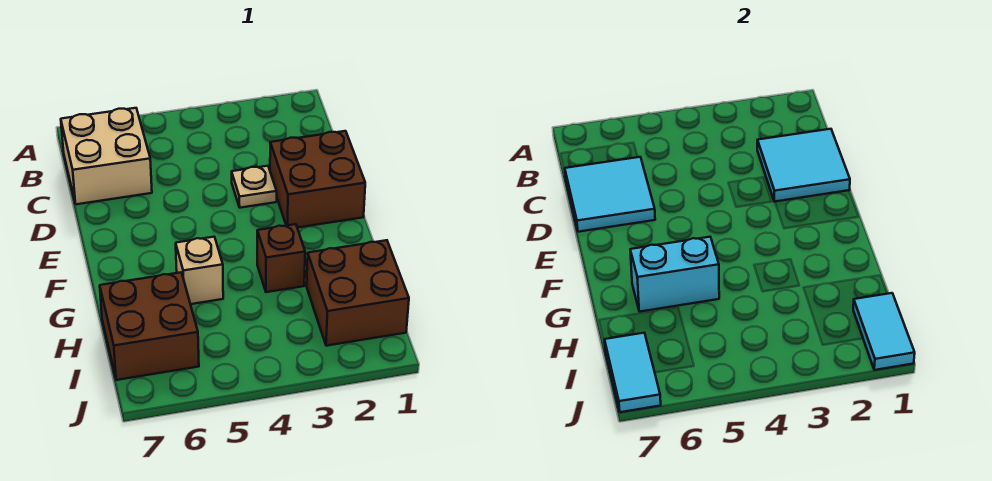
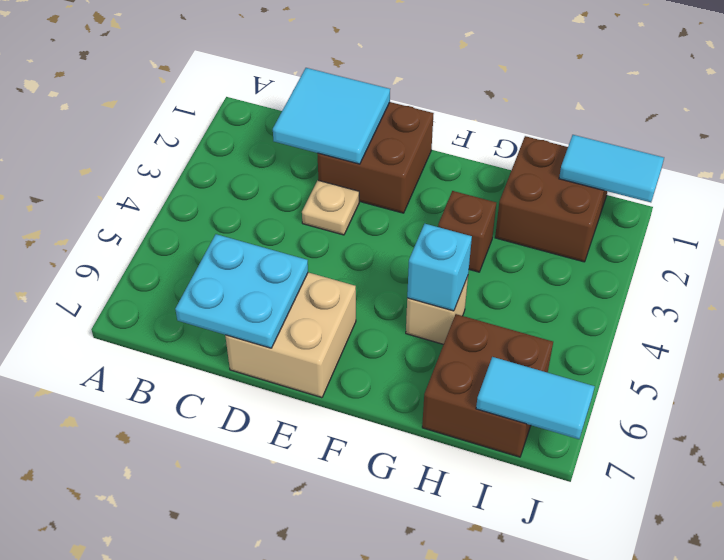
tan brick B6:C7 level 1 -> tan brick D6:E7 level 1
cyan tile C6:D7 level 2 -> cyan plate C6:D7 level 2
cyan brick G5:G6 level 2 -> cyan brick G5 level 2

